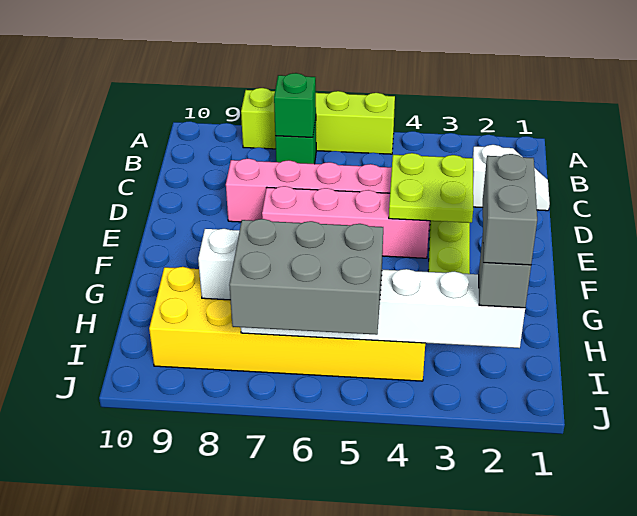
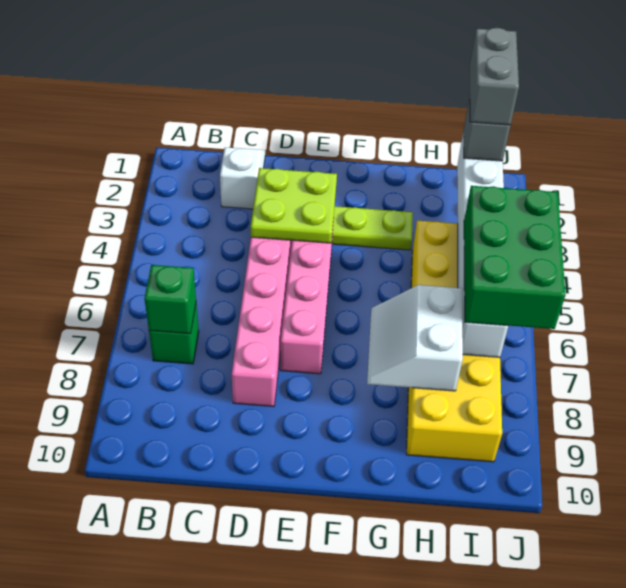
lime brick A5:A8 level 1 -> none
grey brick H2:I2 level 4 -> grey brick I1:I2 level 4
grey brick I5:J7 level 3 -> green brick I5:J7 level 3

